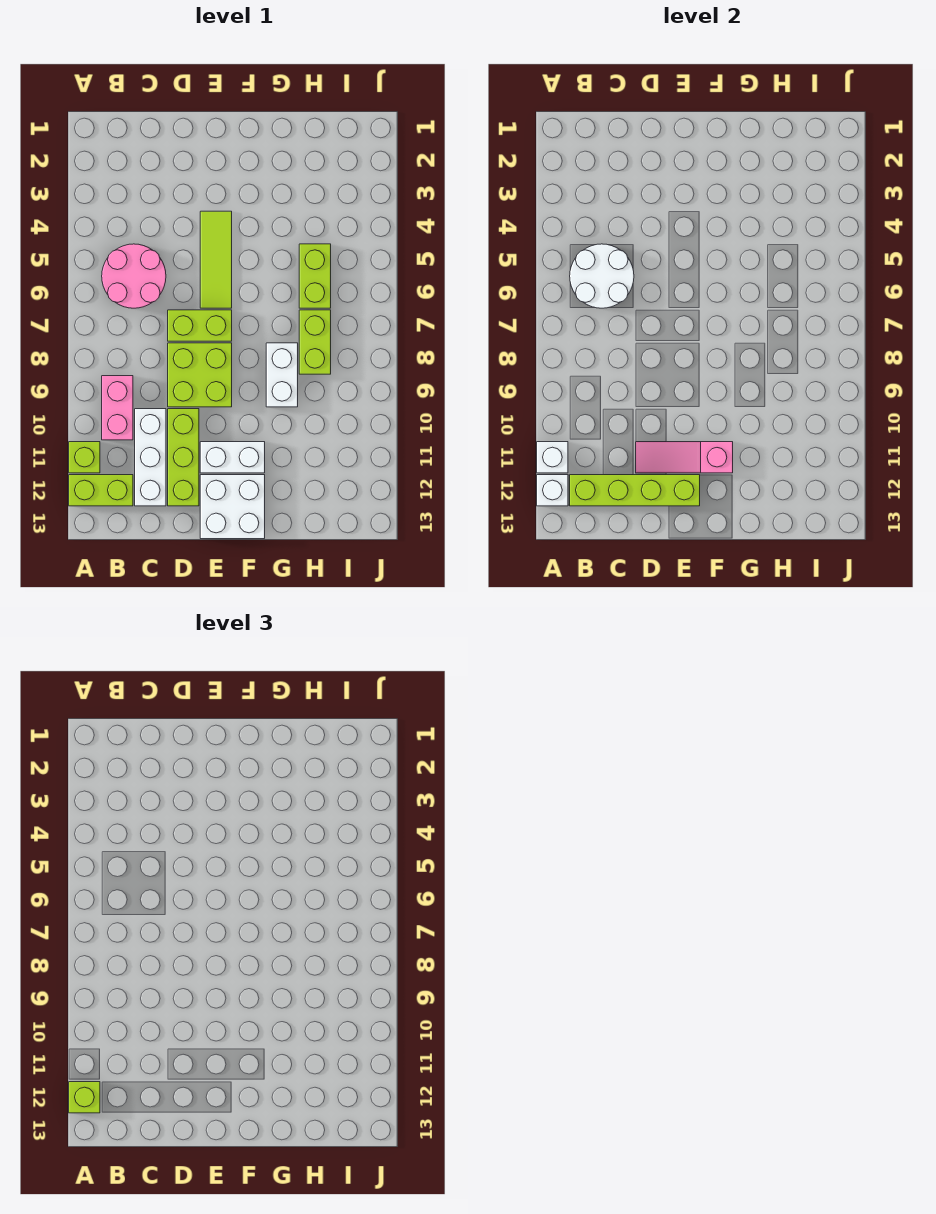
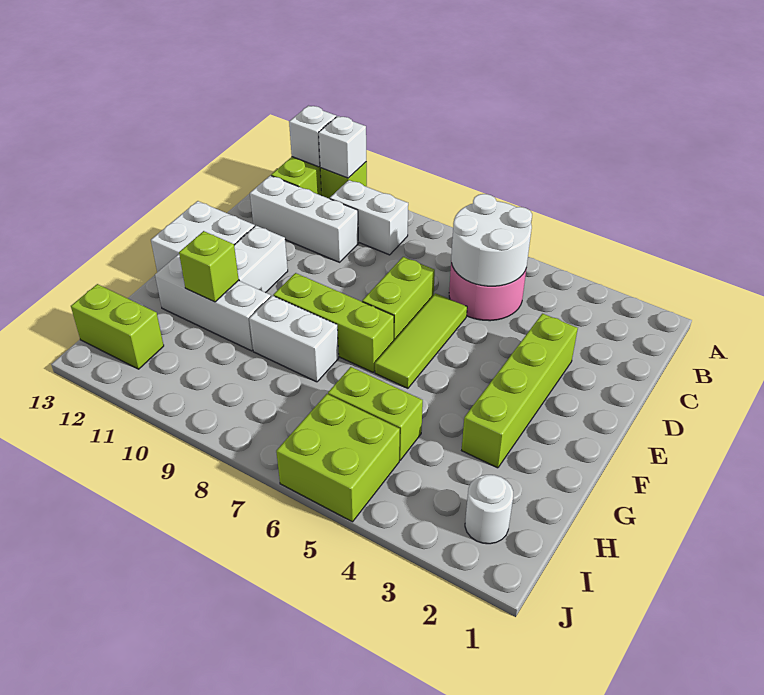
lime brick A12 level 3 -> lime brick G11 level 2
pink brick B9:B10 level 1 -> white brick B9:B10 level 1
lime brick B12:E12 level 2 -> lime brick D3:G3 level 1
lime brick D8:E9 level 1 -> lime brick I5:J6 level 1
lime brick D10:D12 level 1 -> lime brick F7:F9 level 1
pink slope D11:F11 level 2 top F -> none
lime tile E4:E6 level 1 -> lime tile D6:F6 level 1
none -> white brick G10:G12 level 1
lime brick H7:H8 level 1 -> lime brick I12:I13 level 1
none -> white round brick I2 level 1

